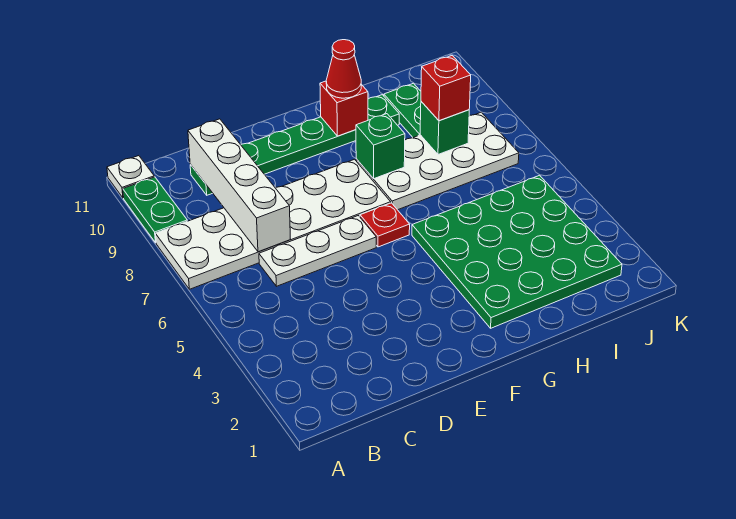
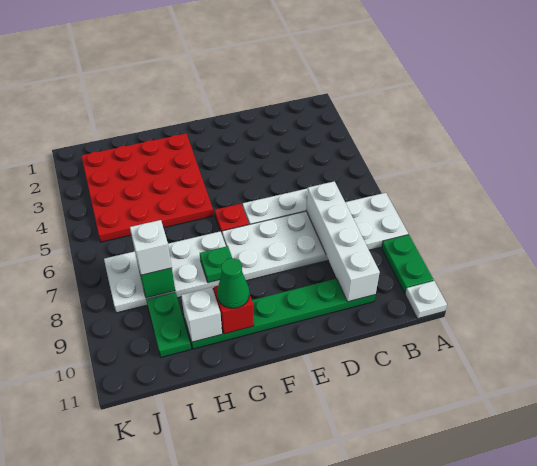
green plate G2:J5 level 1 -> red plate G2:J5 level 1
green brick G8 level 2 -> green plate G8 level 2
red cone G10 level 3 -> green cone G10 level 3
none -> white brick H10 level 2
red brick I8 level 3 -> white brick I8 level 3

